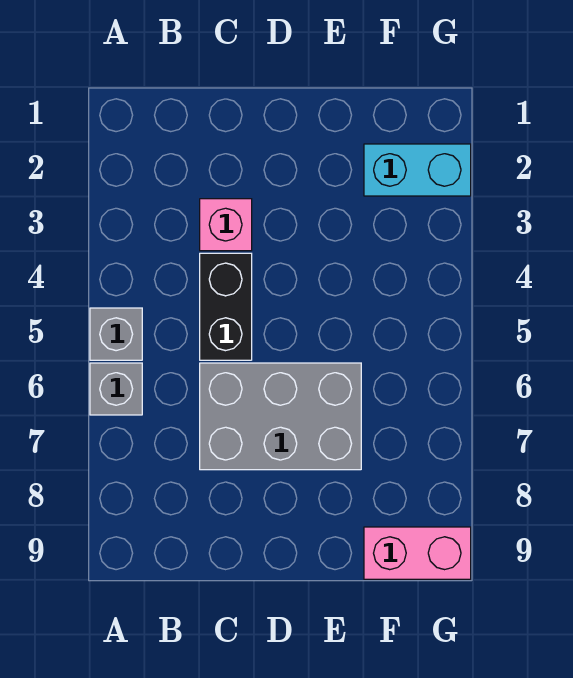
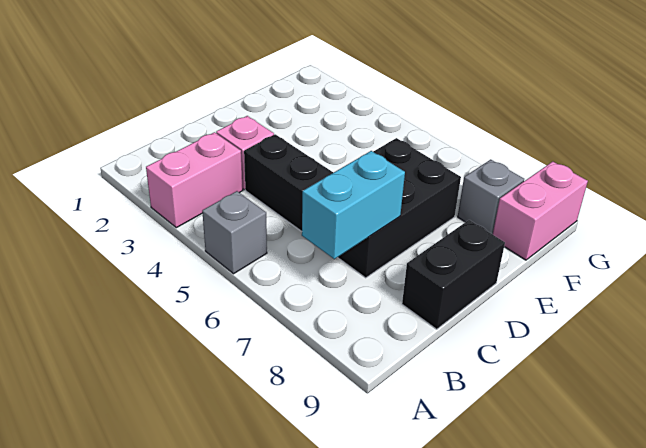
none -> pink brick A3:B3 level 1
grey brick A6 level 1 -> grey brick F8 level 1
grey brick C6:E7 level 1 -> black brick C6:E7 level 1
none -> black brick C9:D9 level 1
cyan brick F2:G2 level 1 -> cyan brick B7:C7 level 2

